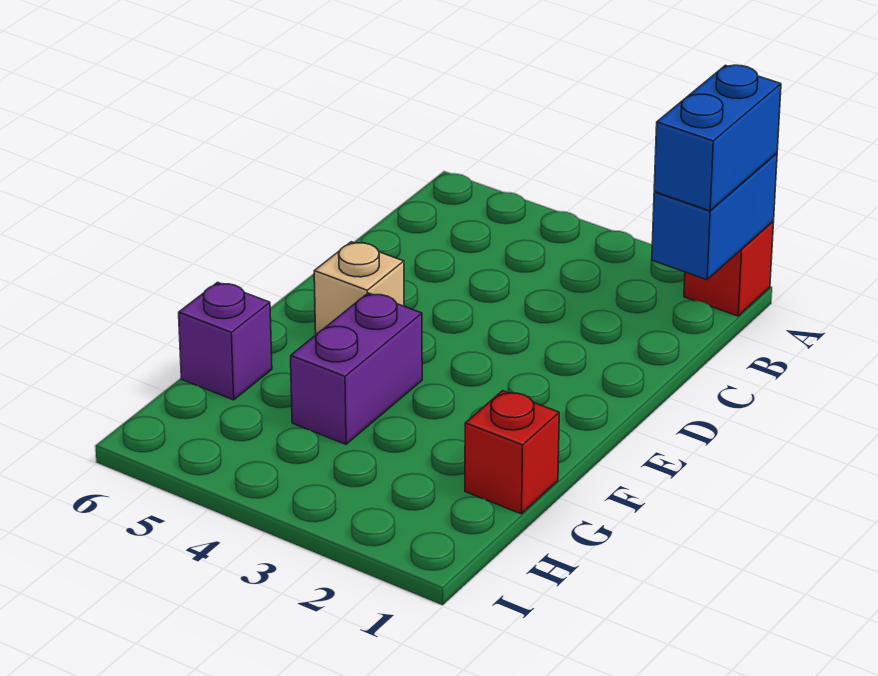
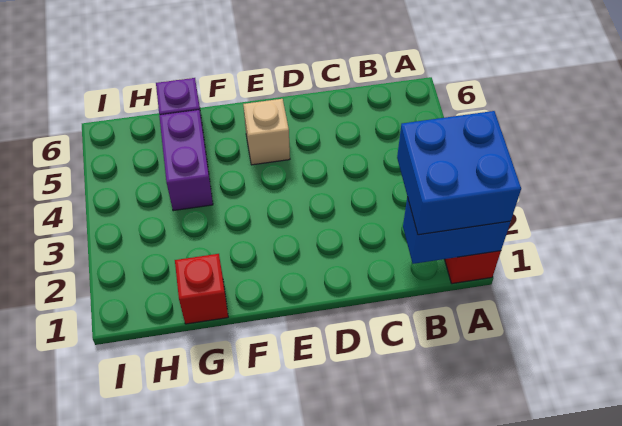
blue brick A1:B1 level 3 -> blue brick A1:B2 level 3
purple brick F4:G4 level 1 -> purple brick G4:G5 level 1

